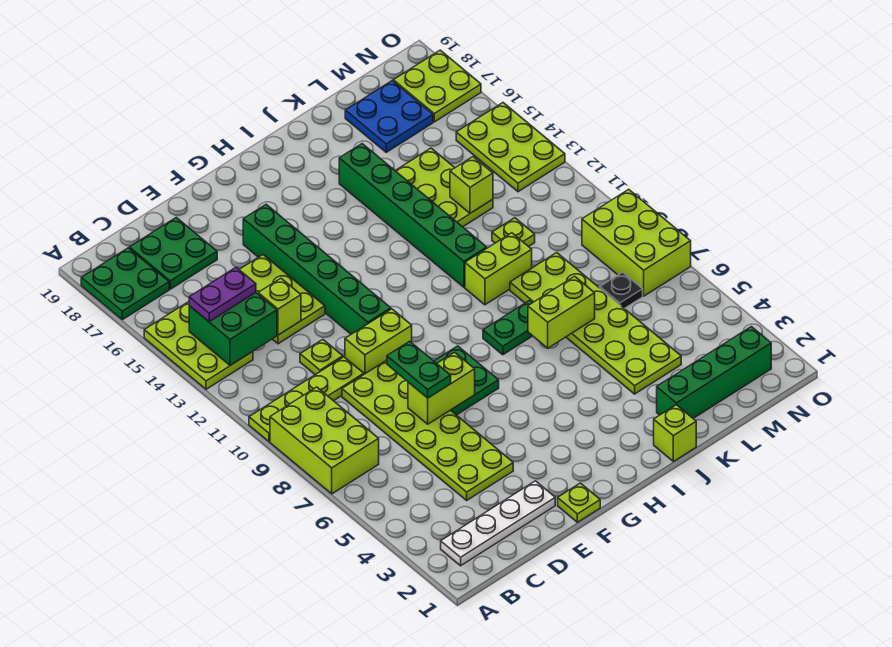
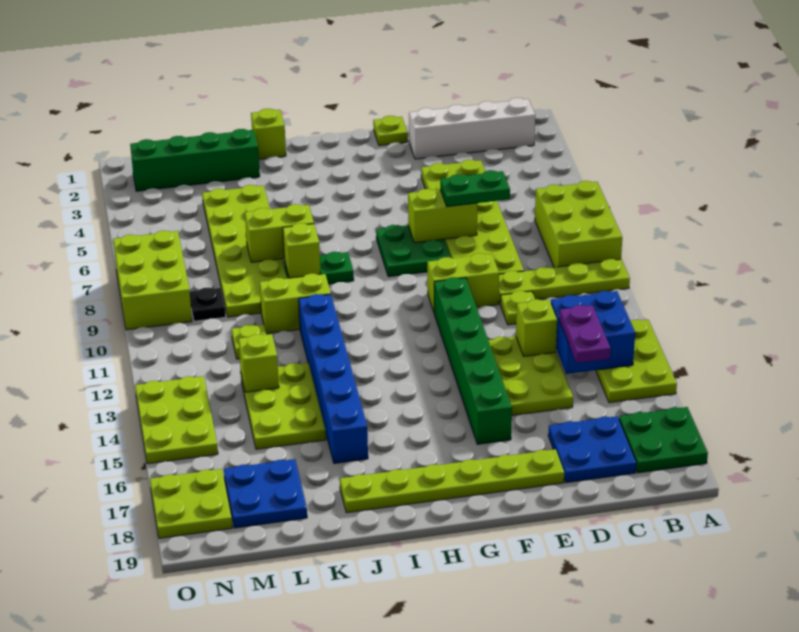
white plate B2:E2 level 1 -> white brick B2:E2 level 1
green brick B13:C14 level 2 -> blue brick B13:C14 level 2
purple plate B14:C14 level 3 -> purple plate C14:C15 level 3
green plate C17:D18 level 1 -> blue plate C17:D18 level 1
green plate E7:E8 level 3 -> green plate D7:E7 level 3
none -> lime plate E18:J18 level 1
none -> lime brick J8 level 2
green brick J11:J16 level 1 -> blue brick J11:J16 level 1
black plate M7 level 1 -> black plate M9 level 1

